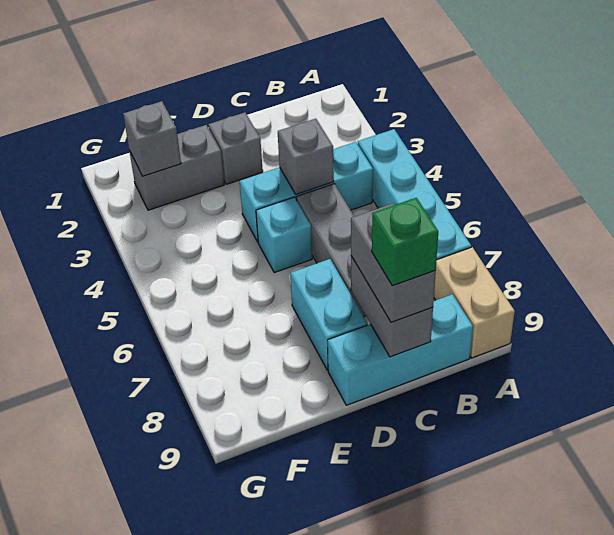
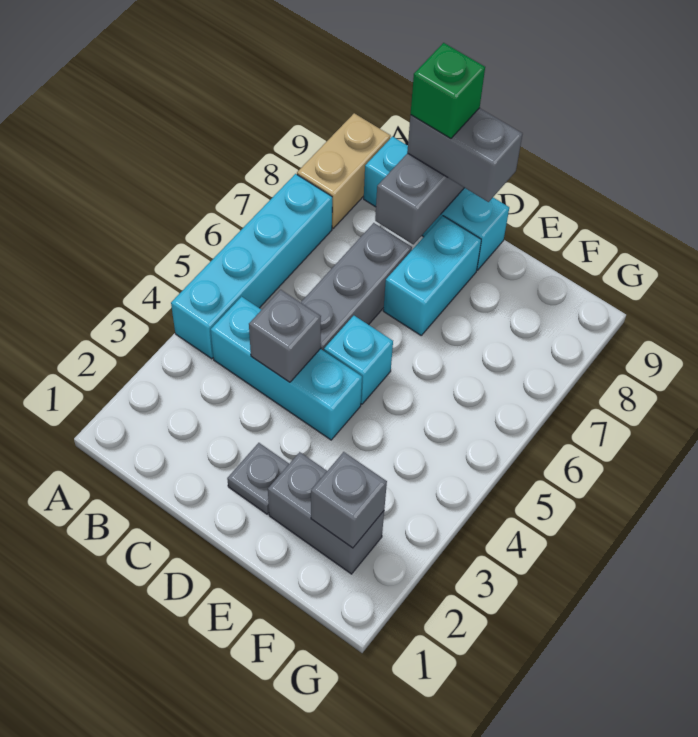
grey brick C8:C9 level 3 -> grey brick C9:D9 level 3
grey brick D2 level 1 -> grey plate D2 level 1

